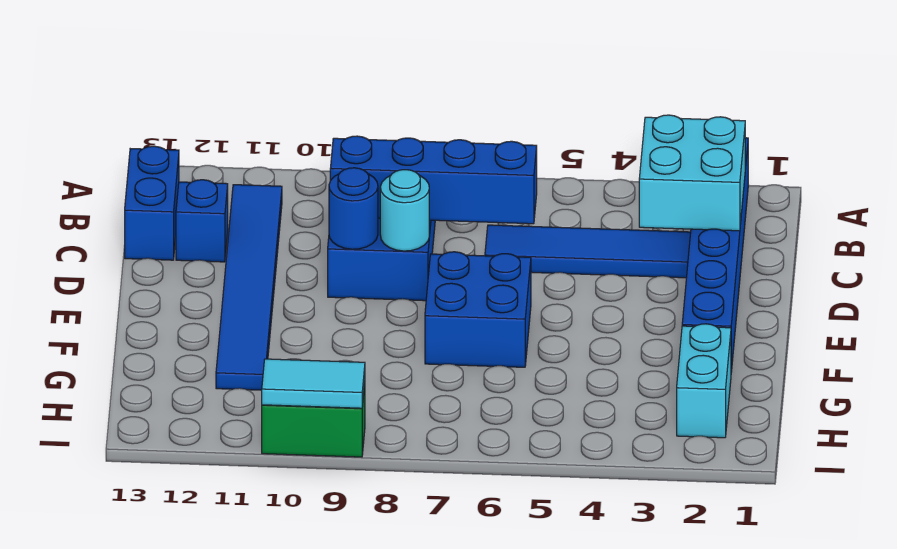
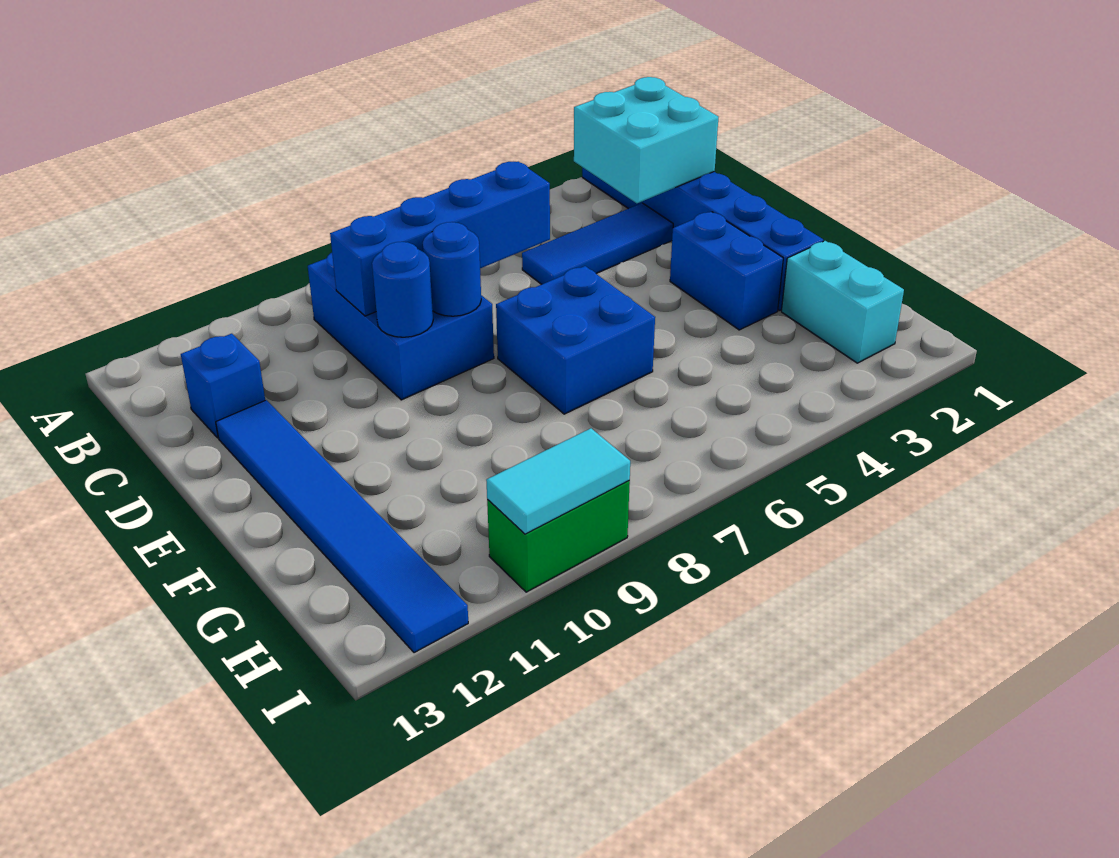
blue tile B11:G11 level 1 -> blue tile D12:I12 level 1
blue brick B13:C13 level 1 -> blue brick E3:F3 level 1
blue tile C3:C6 level 1 -> blue tile C3:C5 level 1
cyan round brick D8 level 2 -> blue round brick D8 level 2

